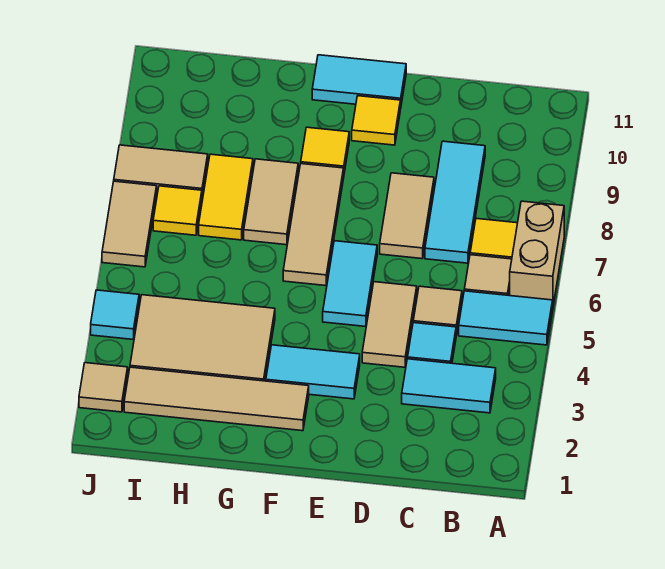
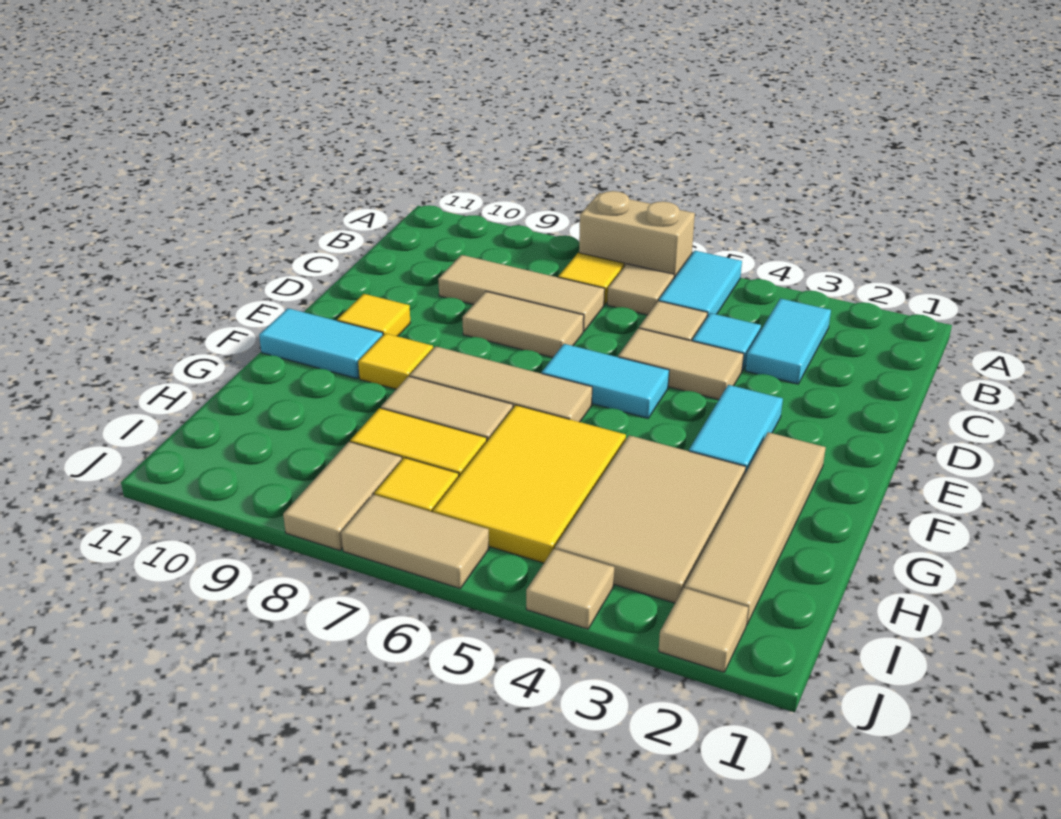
cyan tile C7:C9 level 1 -> tan tile C7:C9 level 1
cyan tile E11:F11 level 1 -> cyan tile F10:F11 level 1
none -> yellow tile G5:I6 level 1
cyan tile J4 level 1 -> tan tile J4 level 1

